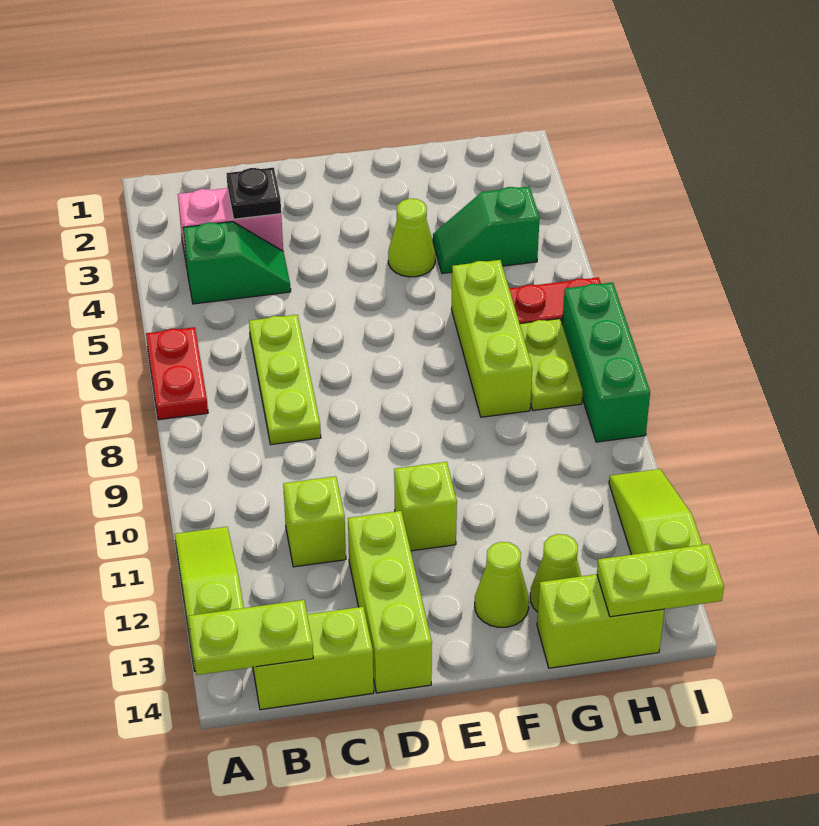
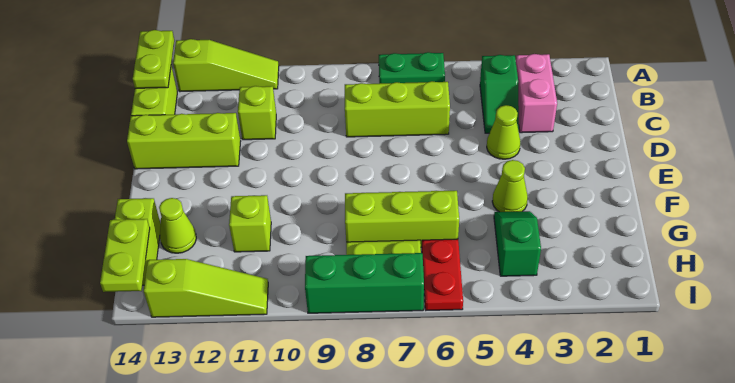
red plate A6:A7 level 1 -> green plate A6:A7 level 1
black plate C3 level 2 -> none
lime plate C6:C8 level 1 -> lime brick C6:C8 level 1
lime brick E11 level 1 -> lime brick G11 level 1
lime cone F13 level 1 -> lime cone D4 level 1

